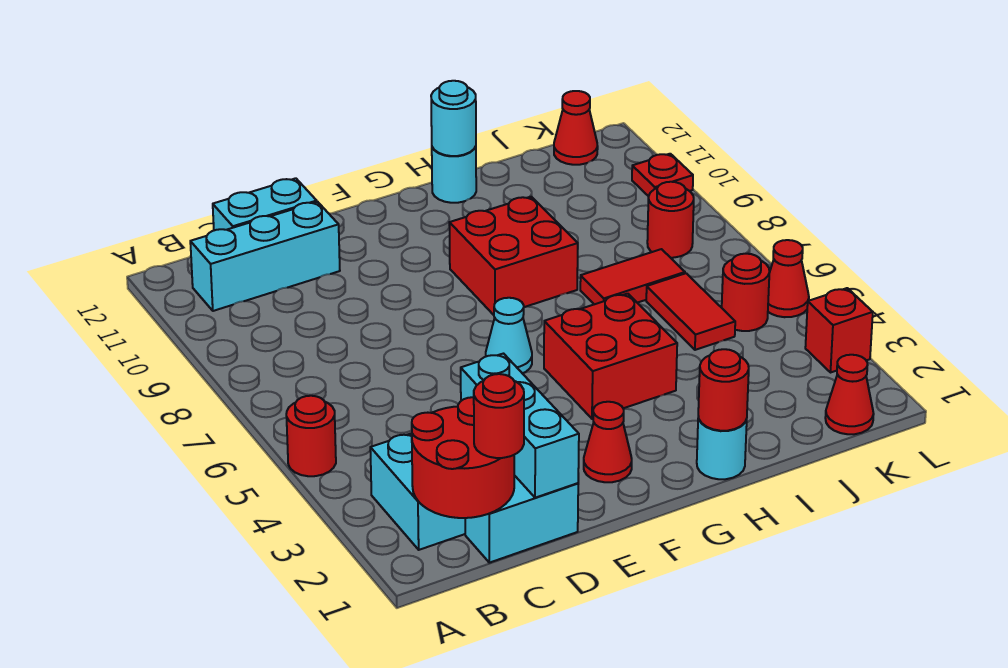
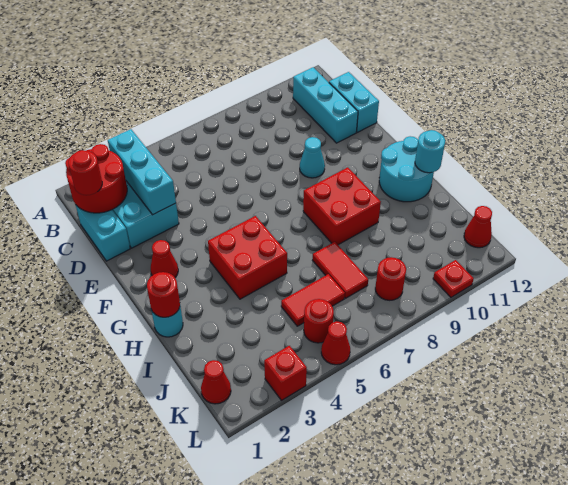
red round brick A5 level 1 -> none
cyan brick D1:D3 level 2 -> cyan brick B3:D3 level 2
cyan cone F6 level 1 -> cyan cone E9 level 1
cyan round brick H12 level 1 -> cyan round brick G11:H12 level 1

